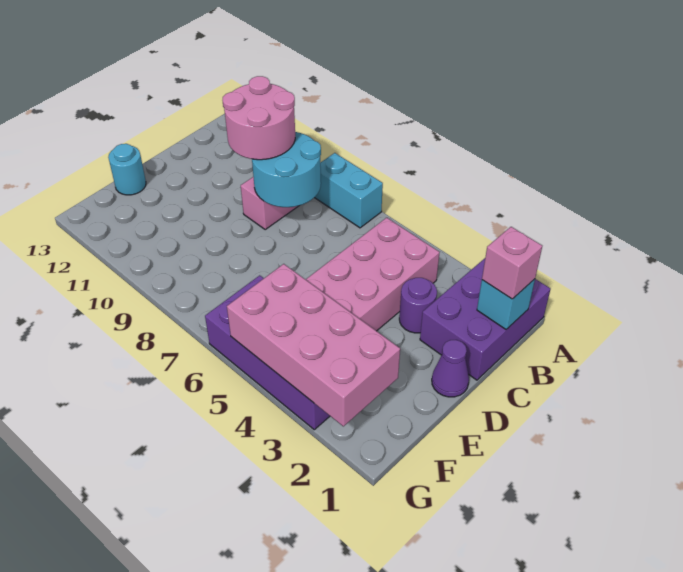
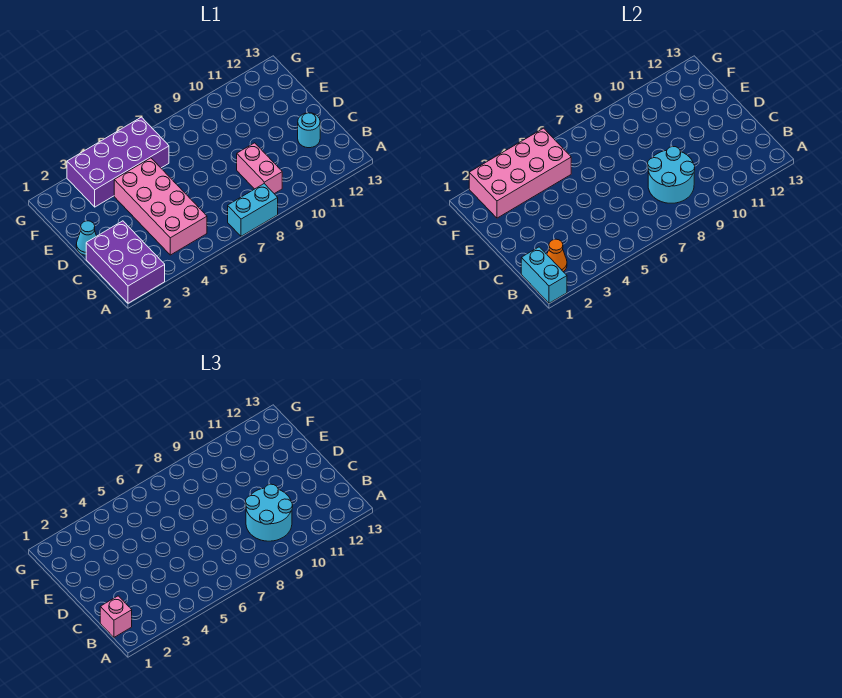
cyan brick B1 level 2 -> cyan brick A1:B1 level 2
none -> orange cone B2 level 2
pink round brick B9:C10 level 3 -> cyan round brick B9:C10 level 3
purple round brick C3 level 1 -> none
purple cone D1 level 1 -> cyan cone D1 level 1
cyan round brick E13 level 1 -> cyan round brick C12 level 1

